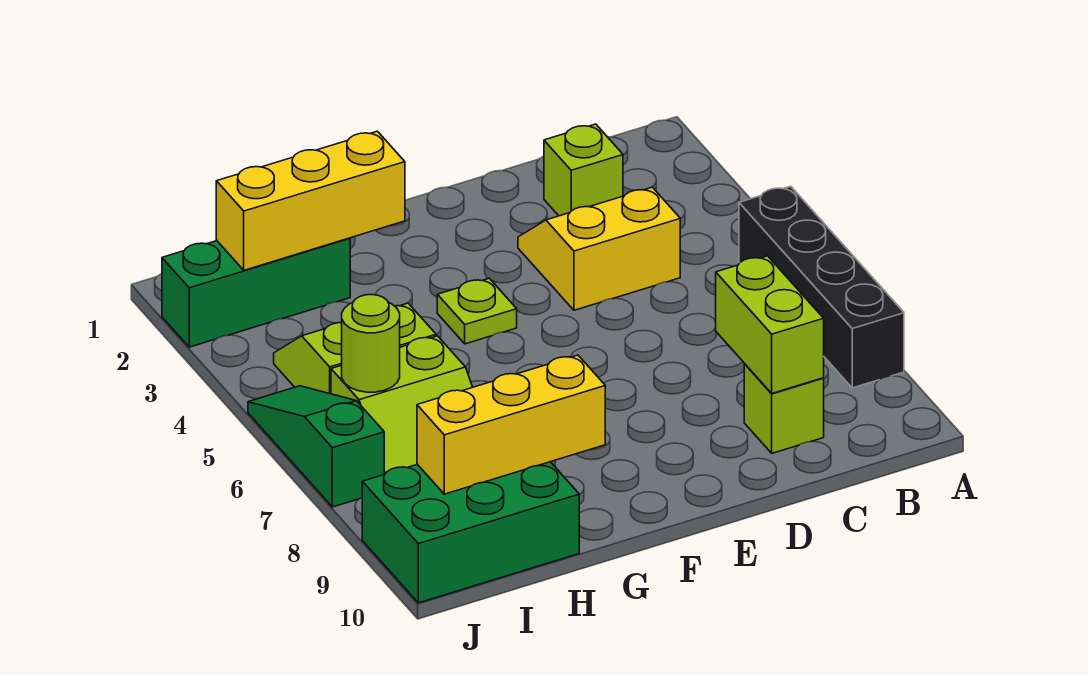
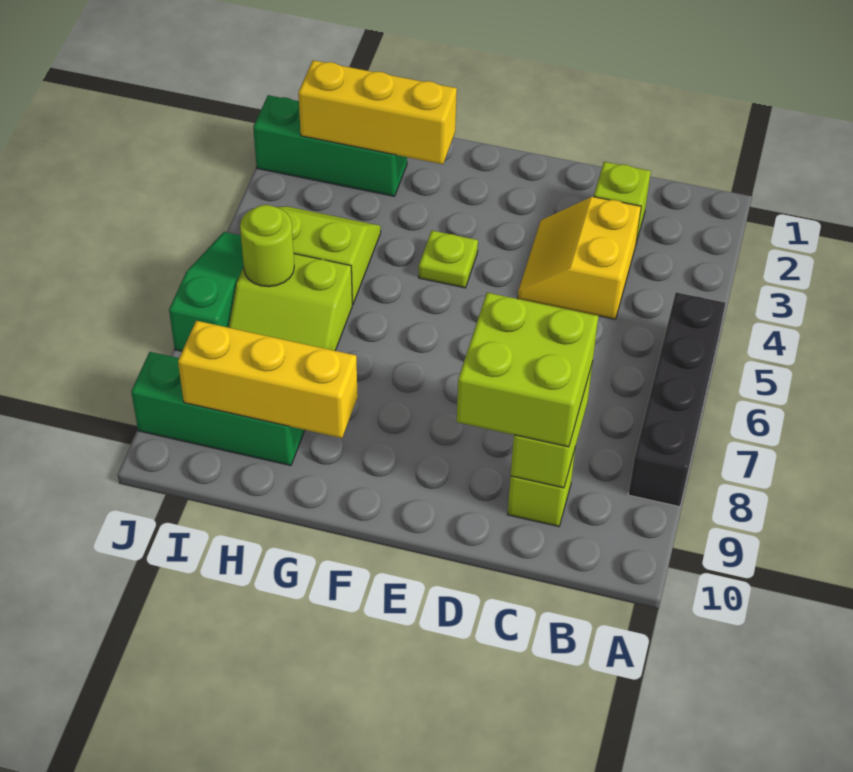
yellow slope C3:D4 level 1 top 4 -> yellow slope C3:D4 level 1 top C
none -> lime brick C8:D9 level 3
green brick H9:J10 level 1 -> green brick H9:J9 level 1

